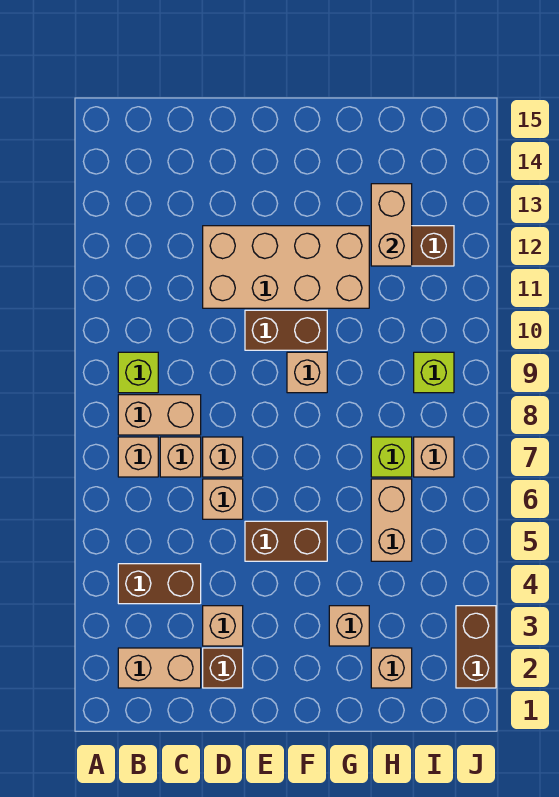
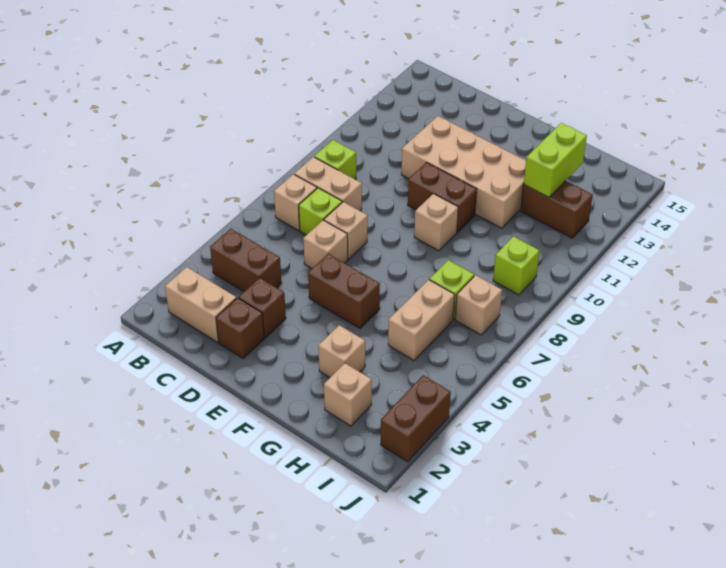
tan brick C7 level 1 -> lime brick C7 level 1
tan brick D3 level 1 -> brown brick D3 level 1
tan brick H12:H13 level 2 -> lime brick H12:H13 level 2

